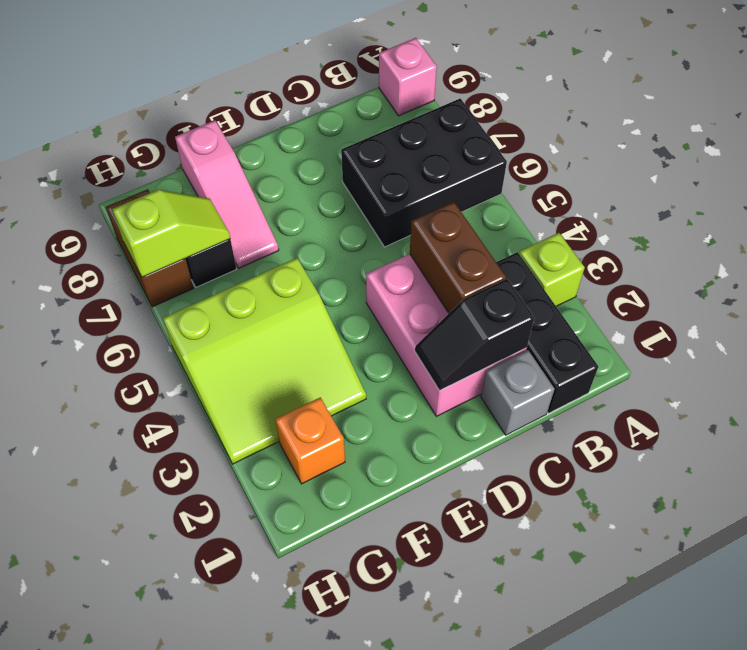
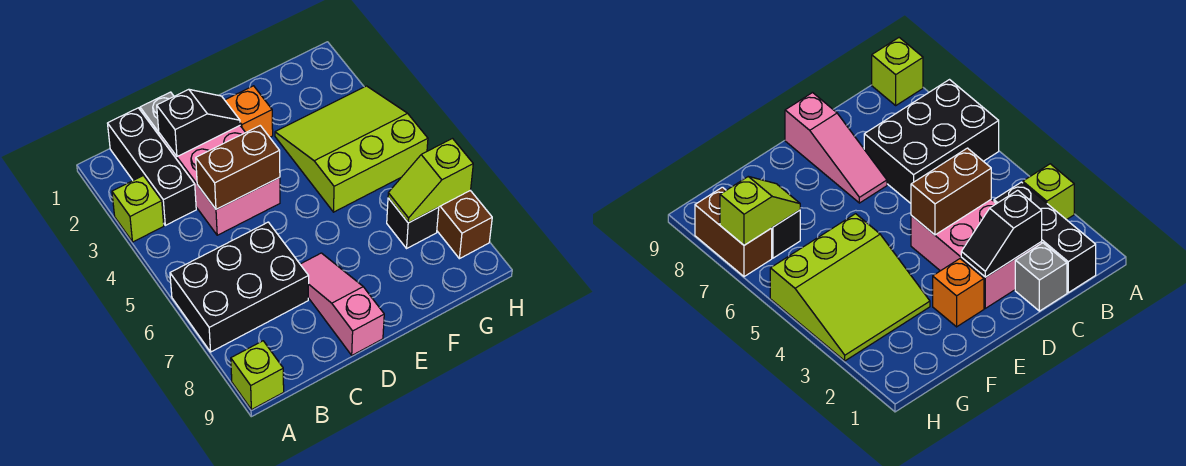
pink brick A9 level 1 -> lime brick A9 level 1
brown brick C3:C4 level 2 -> brown brick C4:D4 level 2
pink slope F7:F9 level 1 top 9 -> pink slope D7:D9 level 1 top 9
orange brick G2 level 1 -> orange brick E2 level 1

